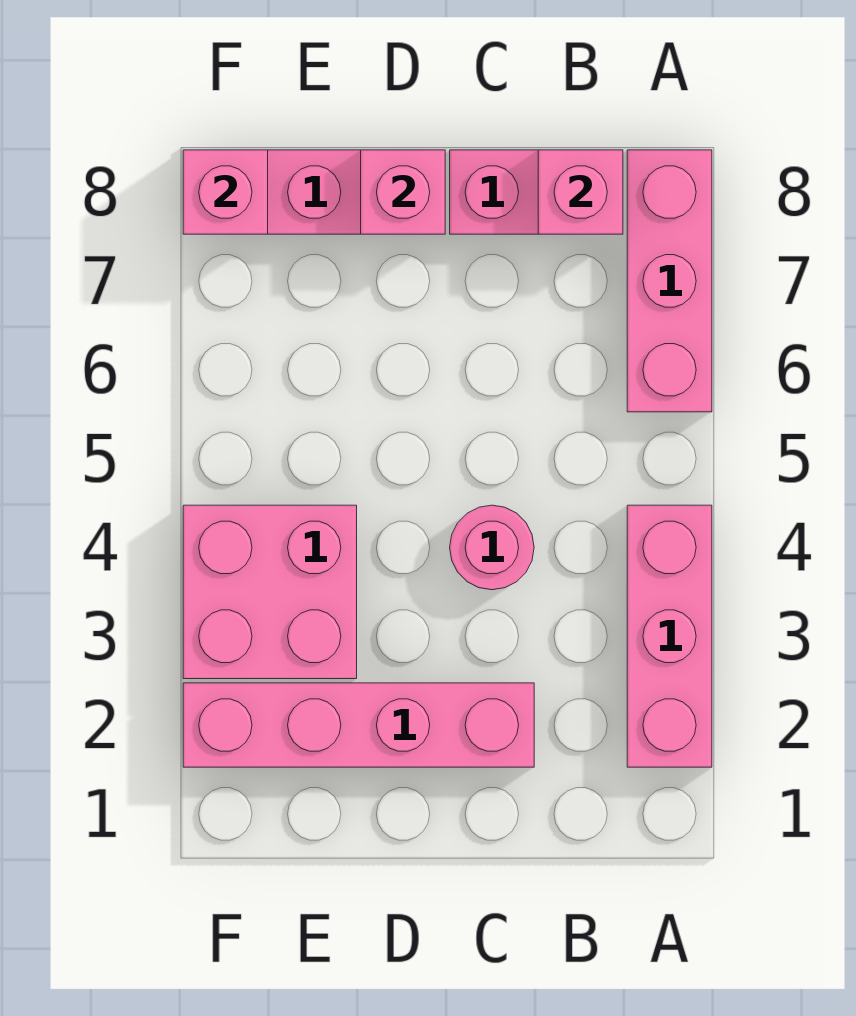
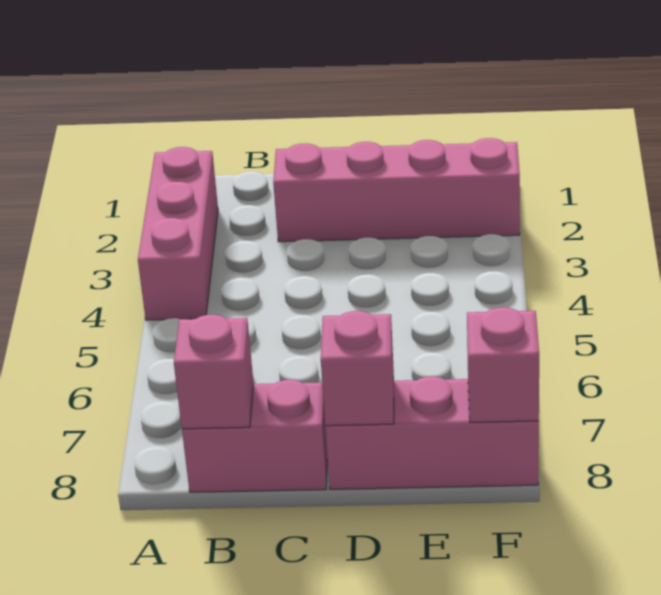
pink brick A6:A8 level 1 -> none
pink round brick C4 level 1 -> none
pink brick E3:F4 level 1 -> none

